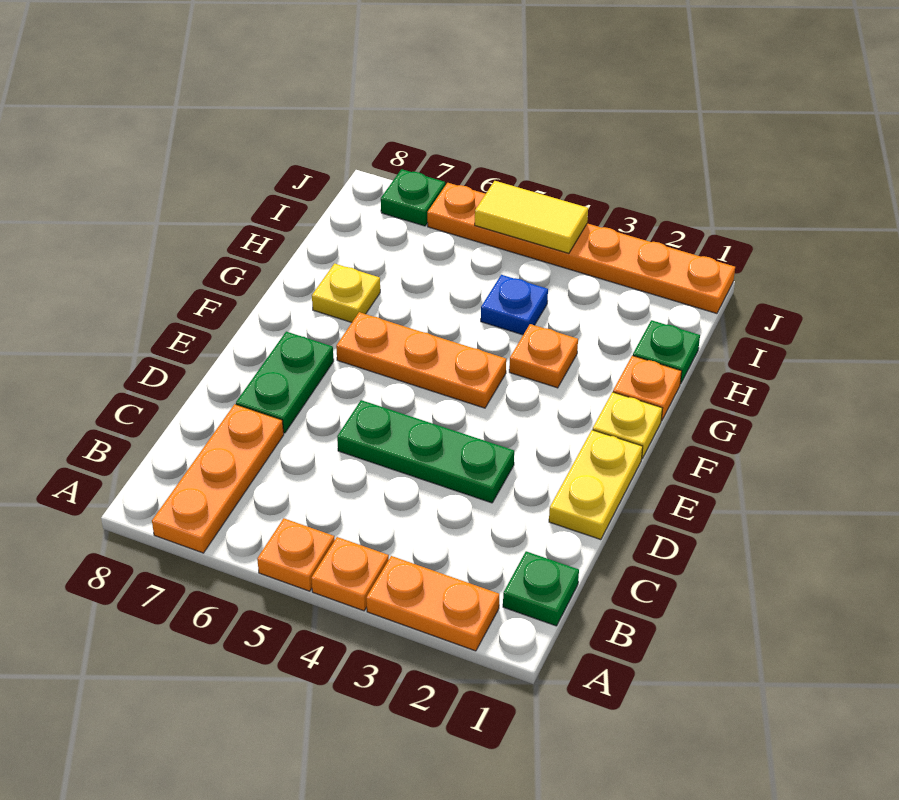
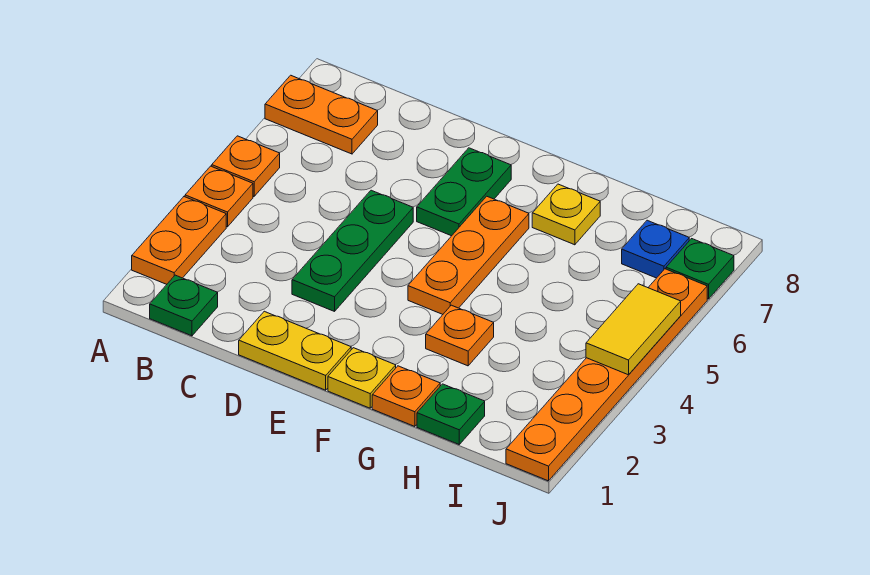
orange plate A7:C7 level 1 -> orange plate A7:B7 level 1
green plate D7:E7 level 1 -> green plate E6:E7 level 1
blue plate H4 level 1 -> blue plate I7 level 1

